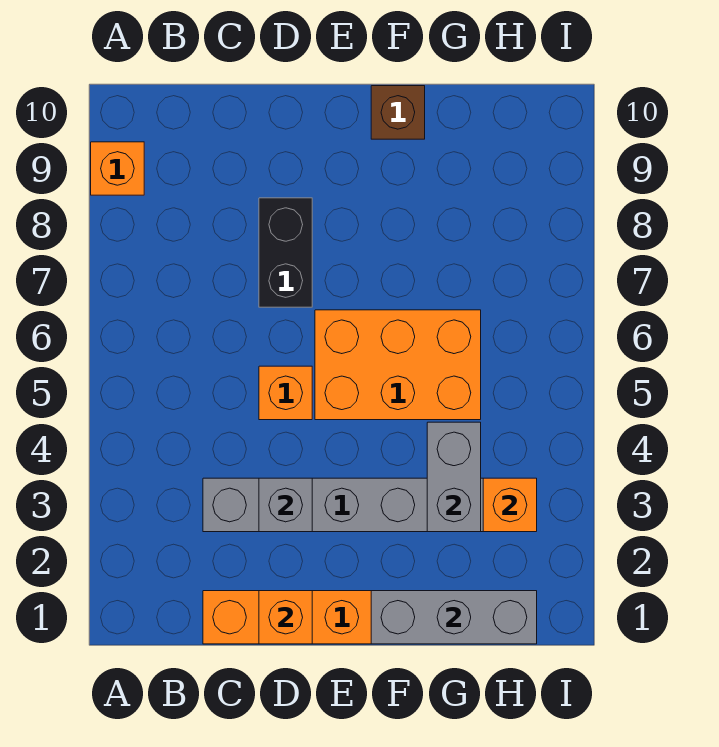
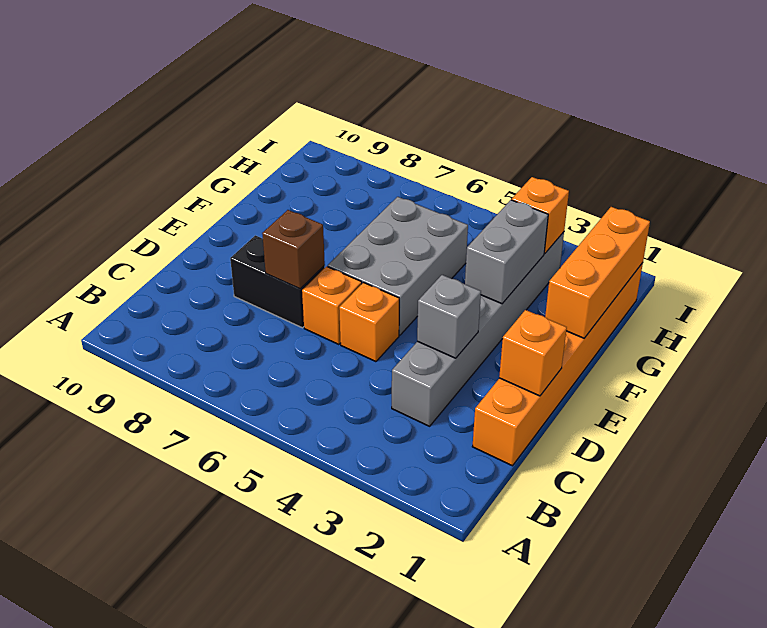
orange brick A9 level 1 -> orange brick D6 level 1
orange brick E5:G6 level 1 -> grey brick E5:G6 level 1
grey brick F1:H1 level 2 -> orange brick F1:H1 level 2
brown brick F10 level 1 -> brown brick D7 level 2
grey brick G3:G4 level 2 -> grey brick F3:G3 level 2

